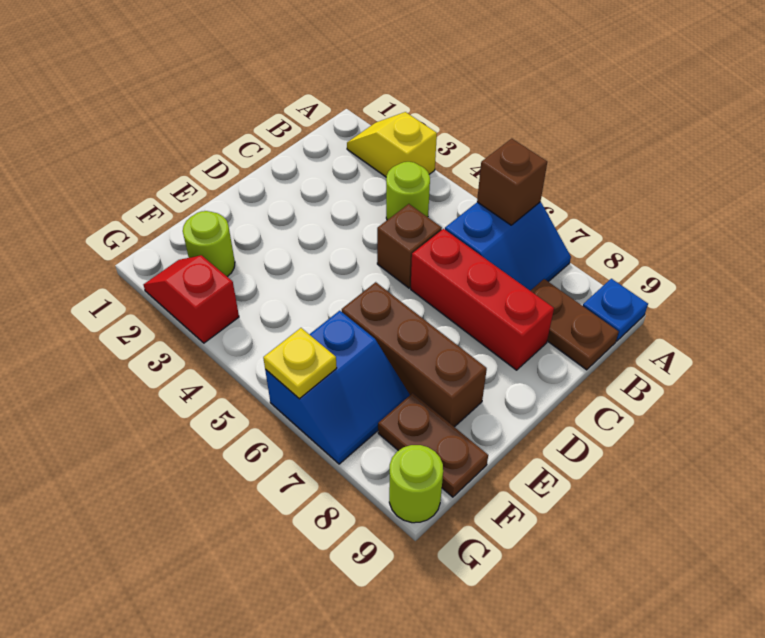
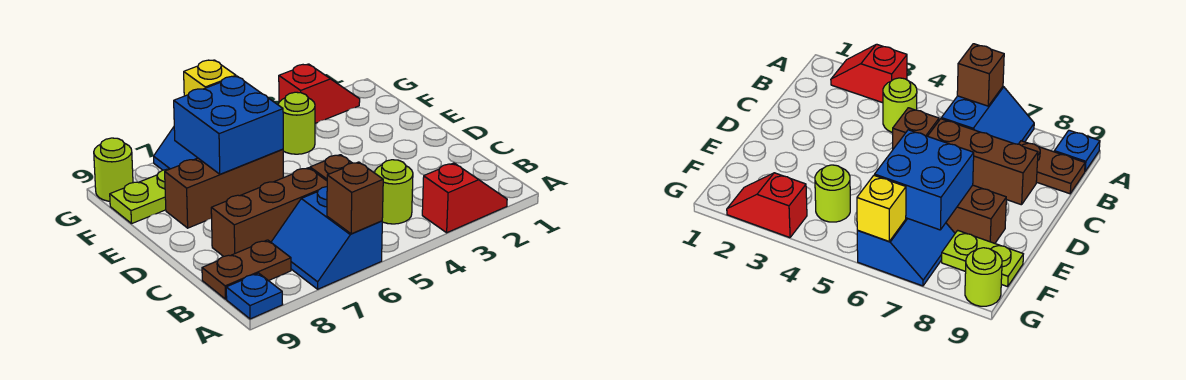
yellow slope A2:A3 level 1 top 3 -> red slope A2:A3 level 1 top 3
red brick C6:C8 level 1 -> brown brick C6:C8 level 1
none -> blue brick E6:F7 level 2
lime round brick F2 level 1 -> lime round brick F4 level 1
brown plate F8:F9 level 1 -> lime plate F8:F9 level 1
yellow plate G6 level 2 -> yellow brick G6 level 2

